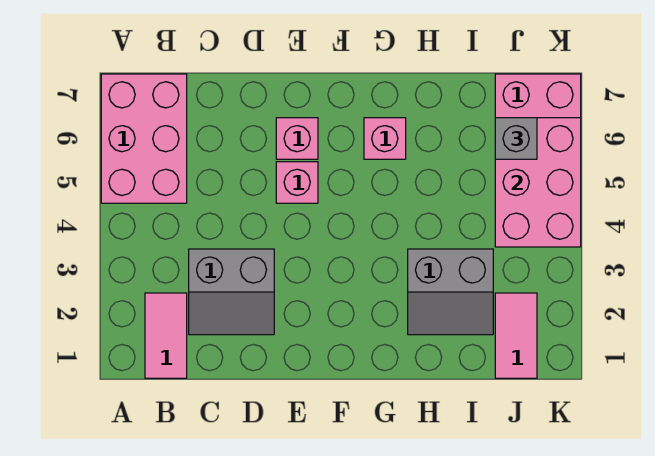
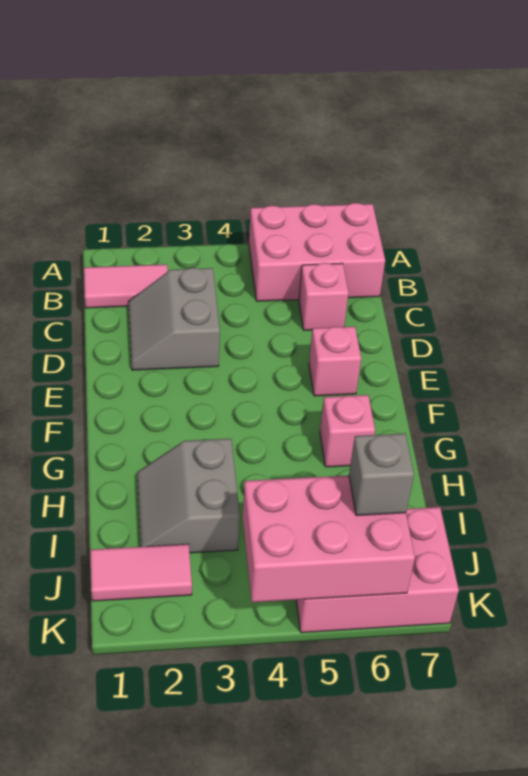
pink brick E5 level 1 -> pink brick C6 level 1

